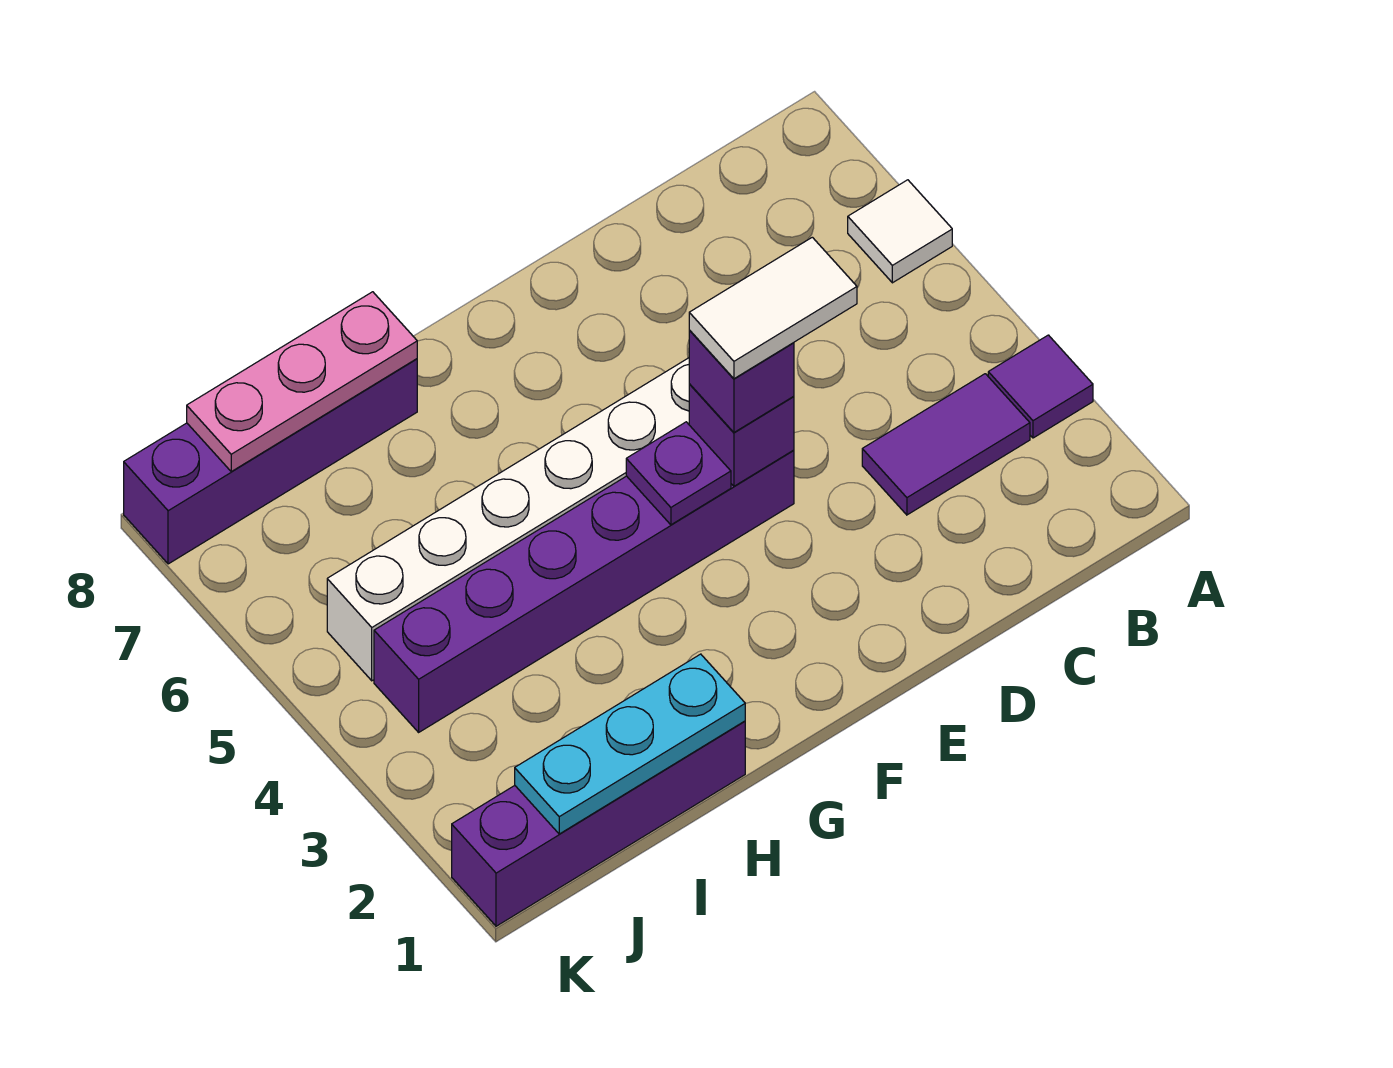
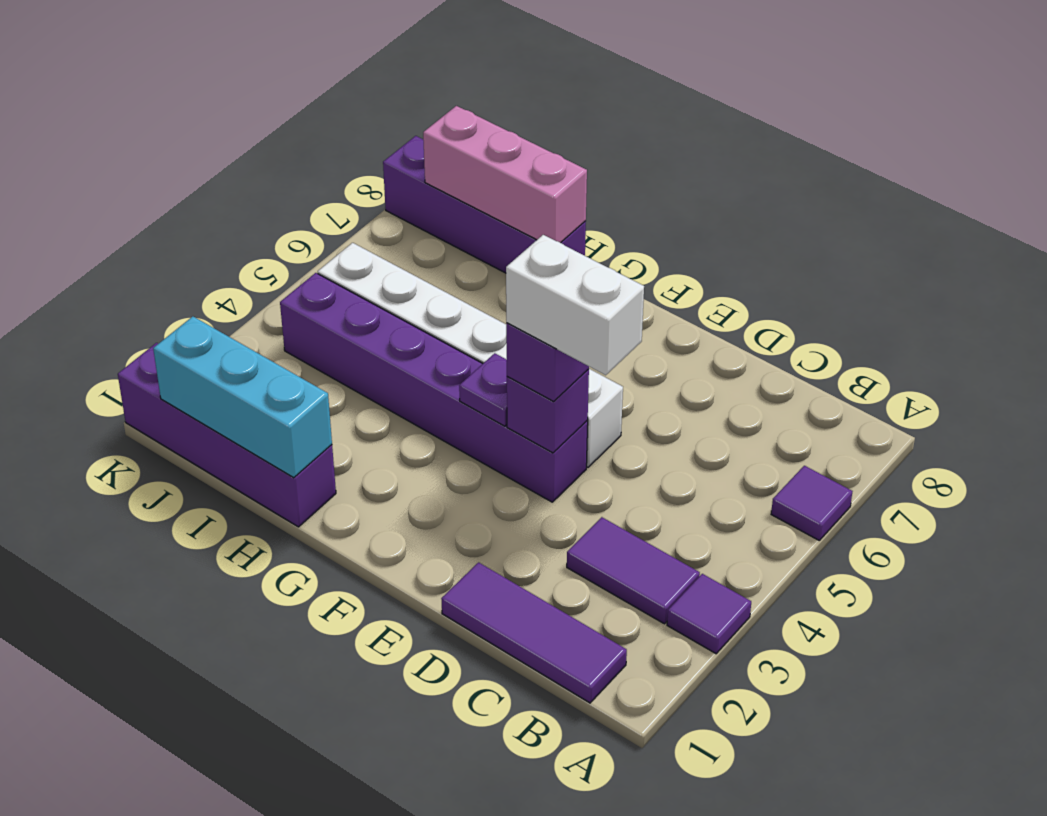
white tile A6 level 1 -> purple tile A6 level 1
none -> purple tile B1:D1 level 1
white tile D4:E4 level 4 -> white brick D4:E4 level 4
cyan plate H1:J1 level 2 -> cyan brick H1:J1 level 2
pink plate H8:J8 level 2 -> pink brick H8:J8 level 2

